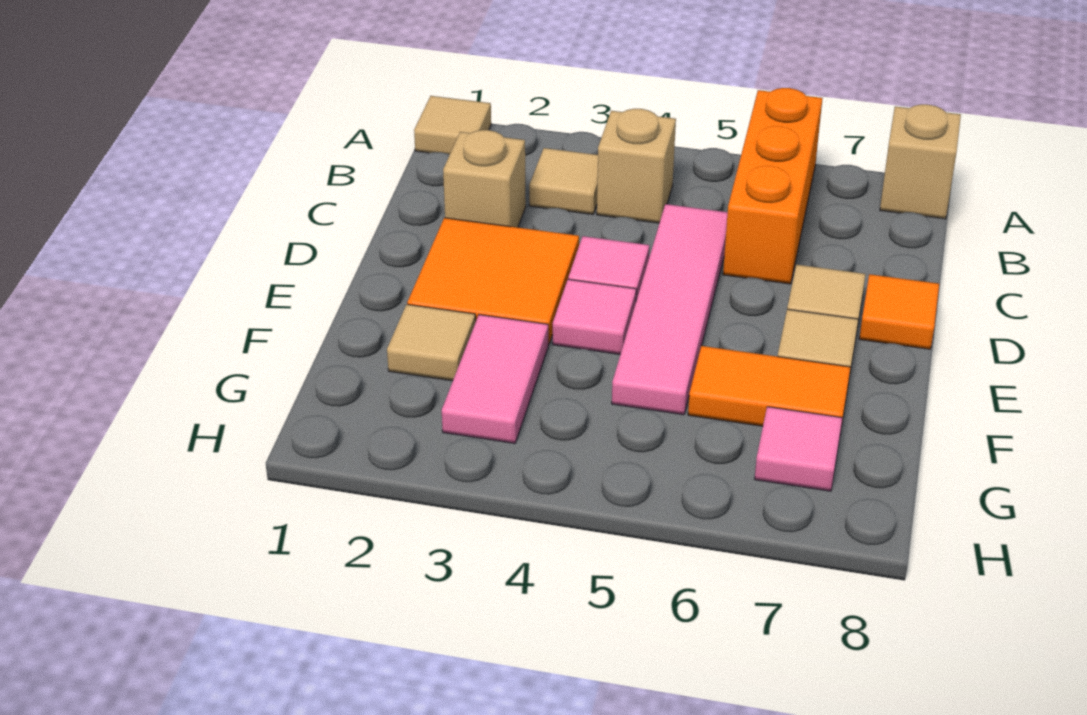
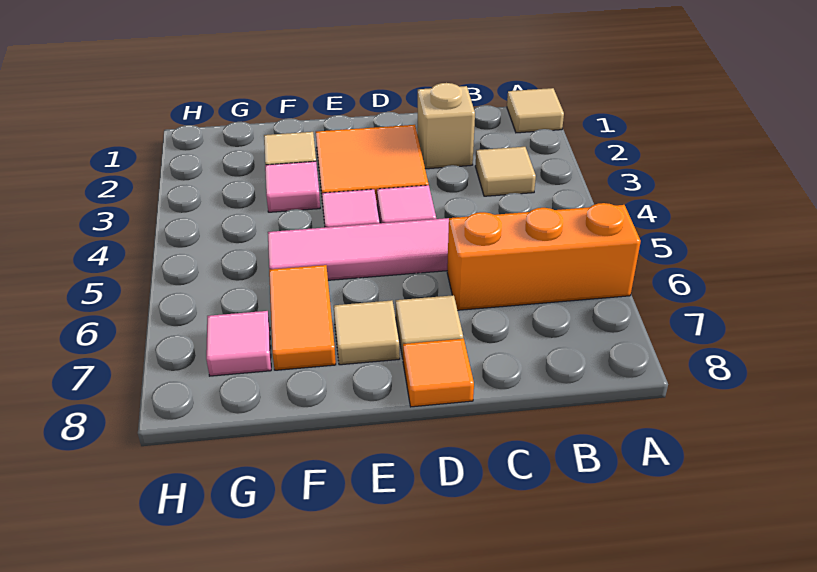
tan brick A8 level 1 -> none
tan brick B4 level 1 -> none
pink tile F3:G3 level 1 -> pink tile F3 level 1

